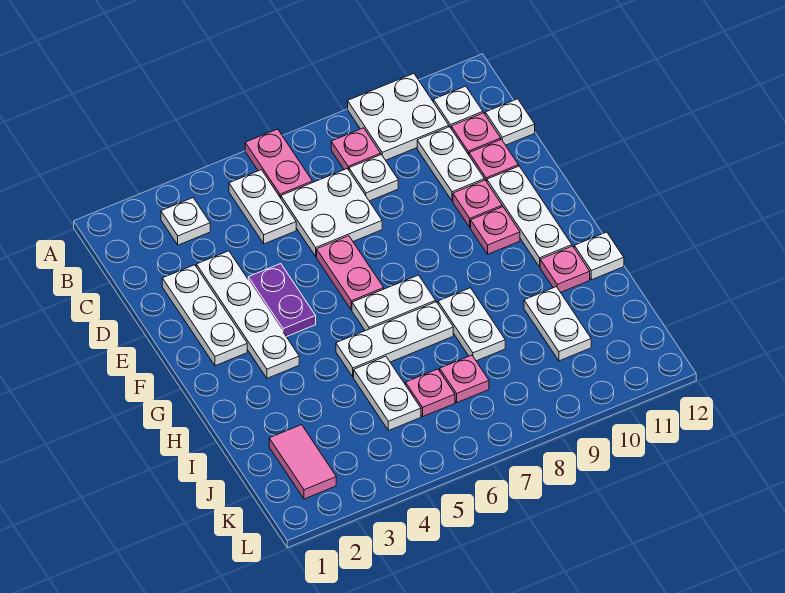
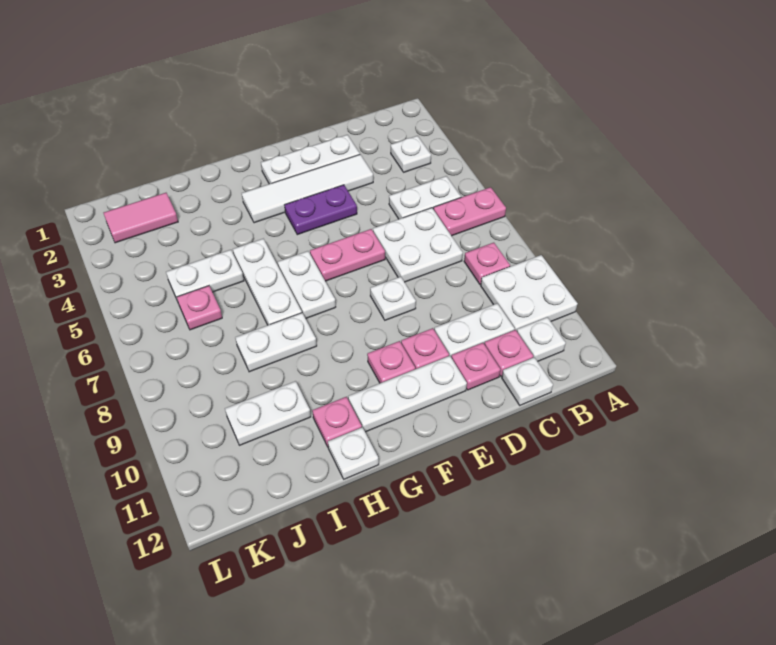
white plate C8 level 1 -> white plate E8 level 1
white plate D3:G3 level 1 -> white tile D3:G3 level 1
pink plate J7 level 1 -> none

